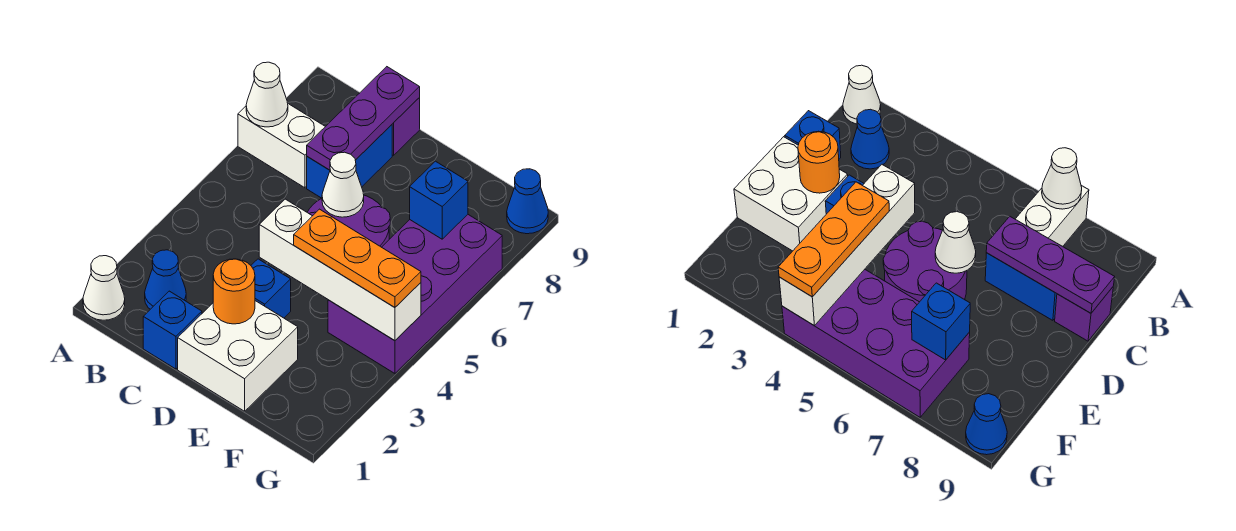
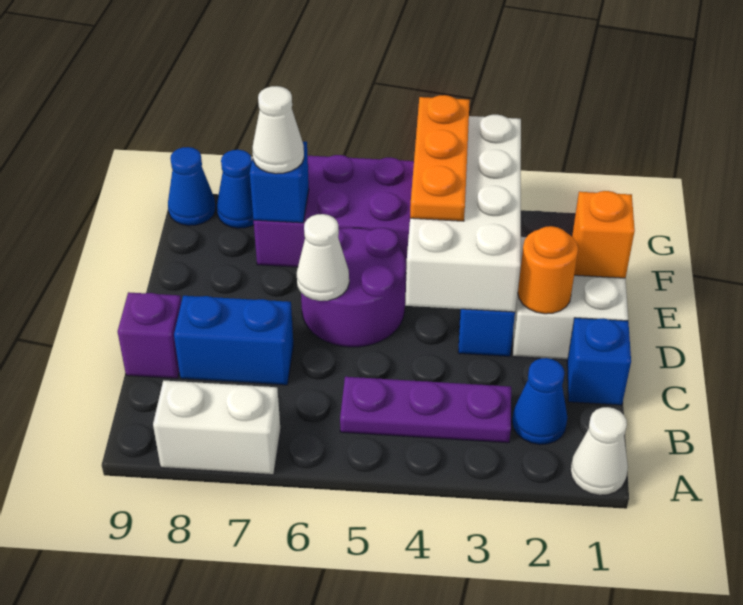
white brick A7:B7 level 1 -> white brick A7:A8 level 1
white cone A7 level 2 -> white cone F7 level 3
purple plate C7:C9 level 2 -> purple plate B3:B5 level 1
white brick D4:G4 level 2 -> white brick D3:G4 level 2
none -> orange brick E1 level 2
none -> blue cone G8 level 1

